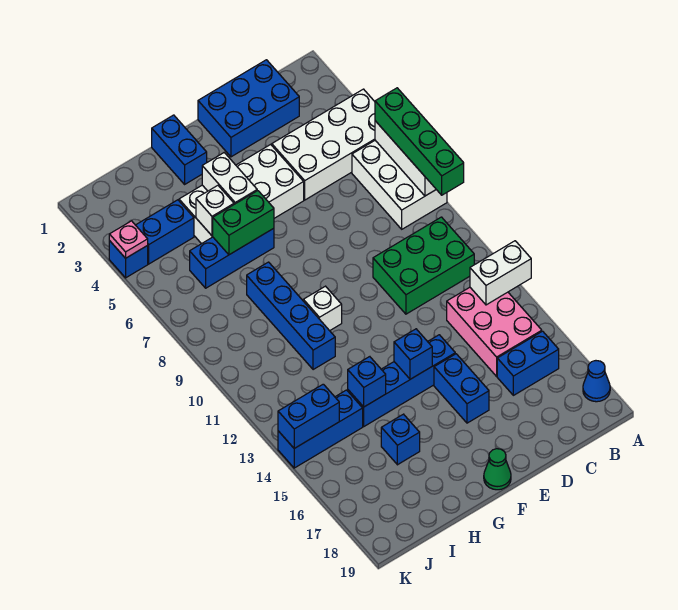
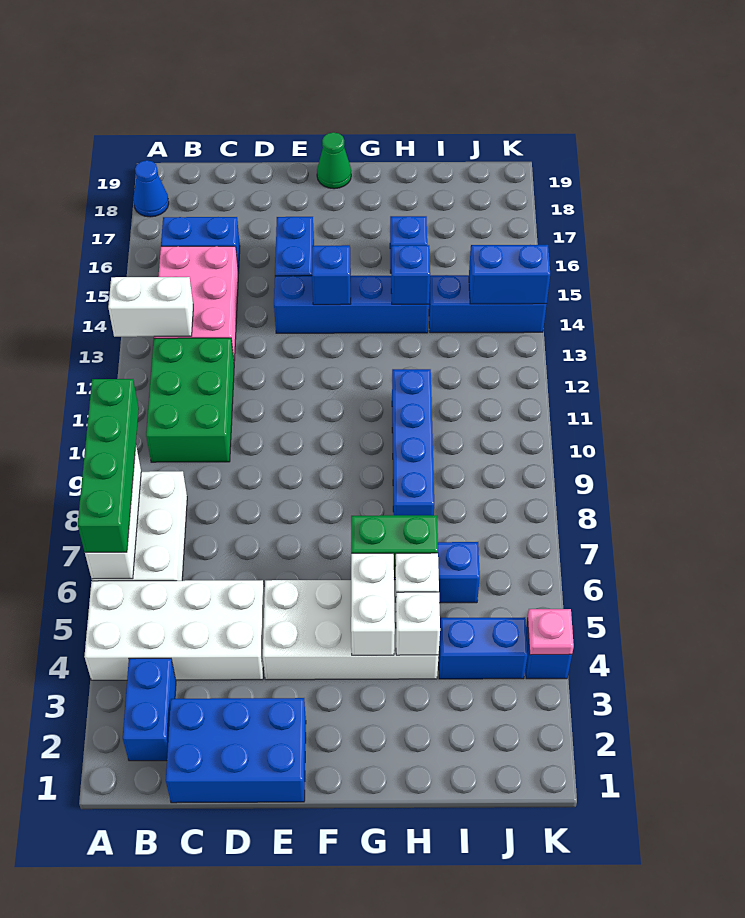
green brick B10:D11 level 1 -> green brick B10:C12 level 1
blue brick G1:G2 level 1 -> blue brick B2:B3 level 1
white brick G10 level 1 -> white brick H4 level 2

